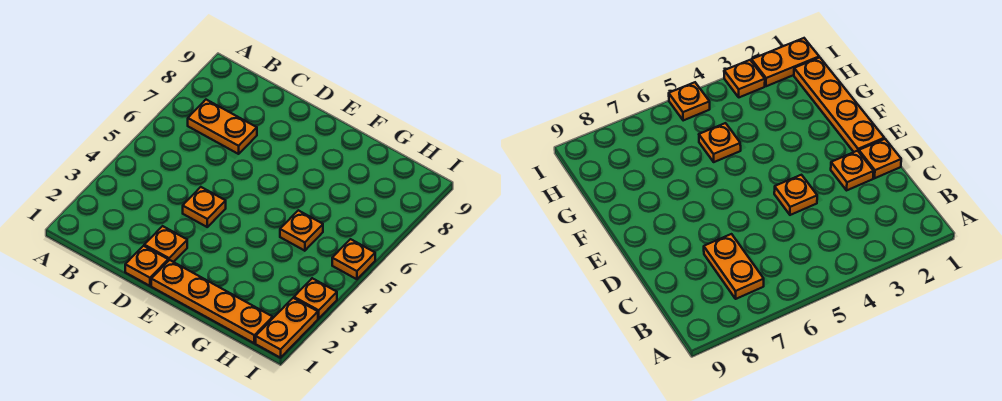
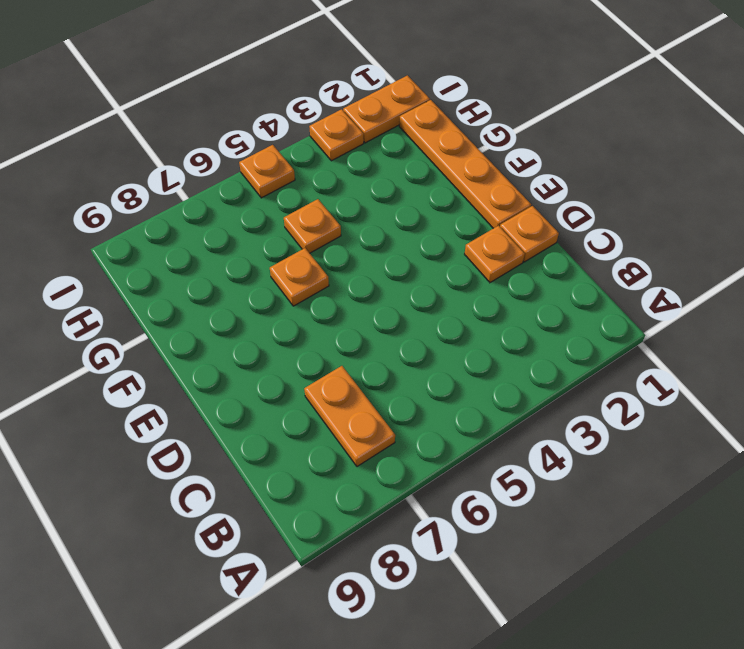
orange plate D4 level 1 -> orange plate F6 level 1

